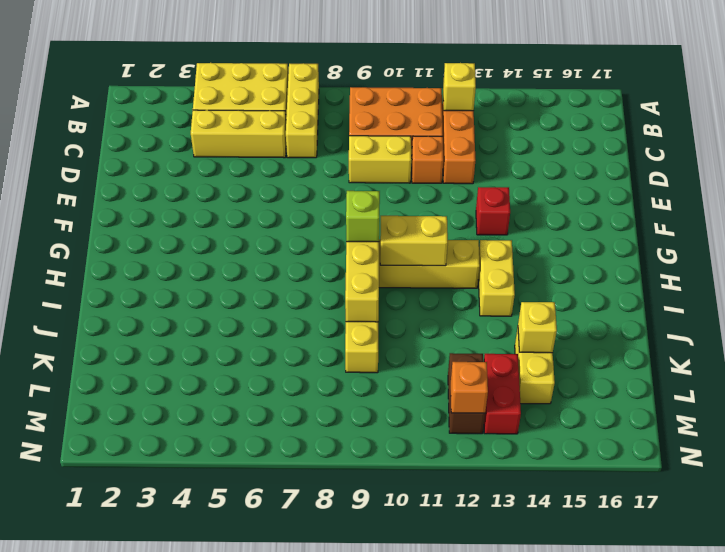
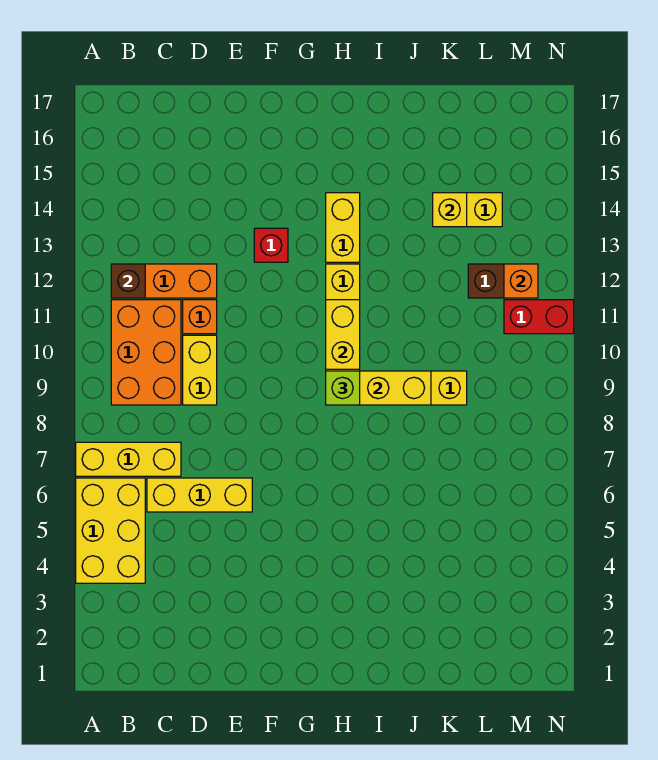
yellow brick B12 level 2 -> brown brick B12 level 2
yellow brick C4:C6 level 1 -> yellow brick C6:E6 level 1
yellow brick H13:I13 level 1 -> yellow brick H13:H14 level 1
red brick L13:M13 level 1 -> red brick M11:N11 level 1

